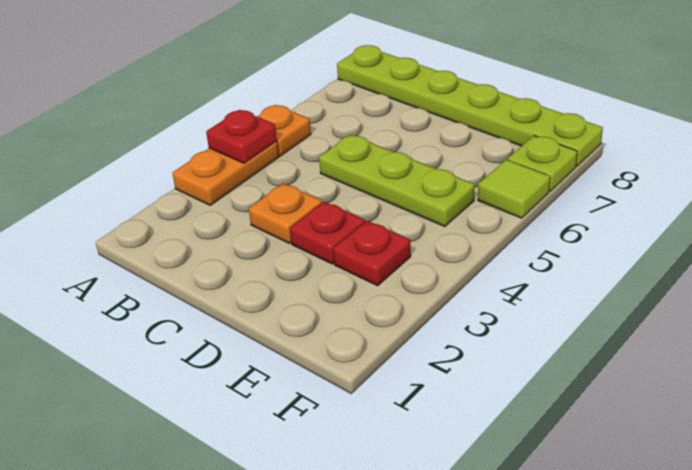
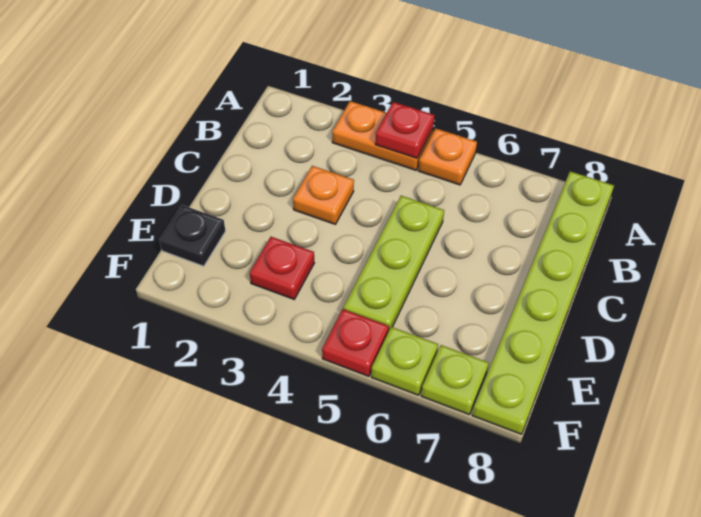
red plate D3 level 1 -> red plate F5 level 1
none -> black plate E1 level 1
lime tile F6 level 1 -> lime plate F6 level 1

